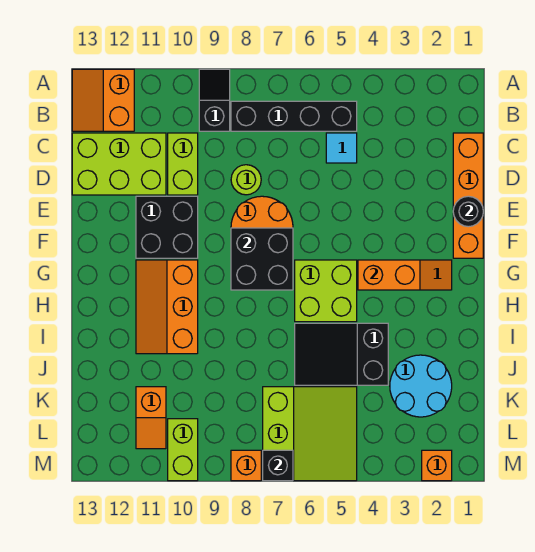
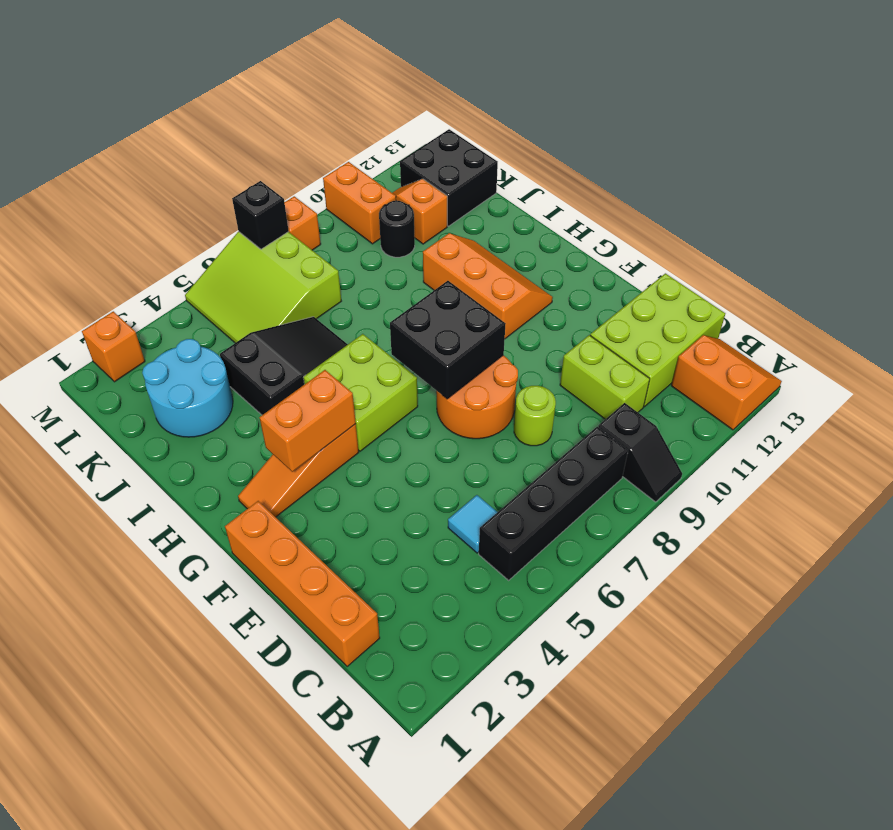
black round brick E1 level 2 -> black round brick K10 level 1
black brick E10:F11 level 1 -> black brick K12:L13 level 1
lime brick L10:M10 level 1 -> orange brick L10:M10 level 1

